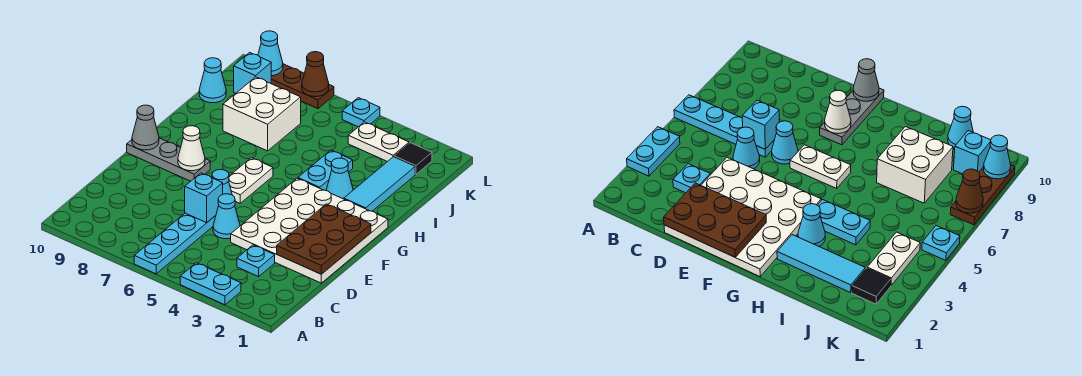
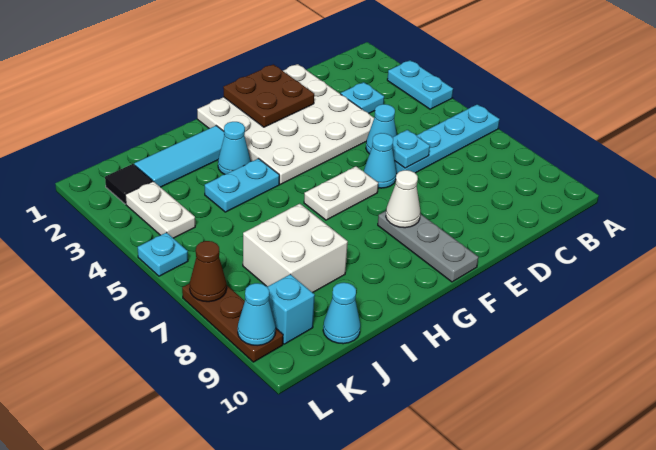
brown plate D1:F2 level 2 -> brown plate E1:F2 level 2
cyan brick D6 level 2 -> cyan plate D6 level 2
grey cone F10 level 2 -> none

